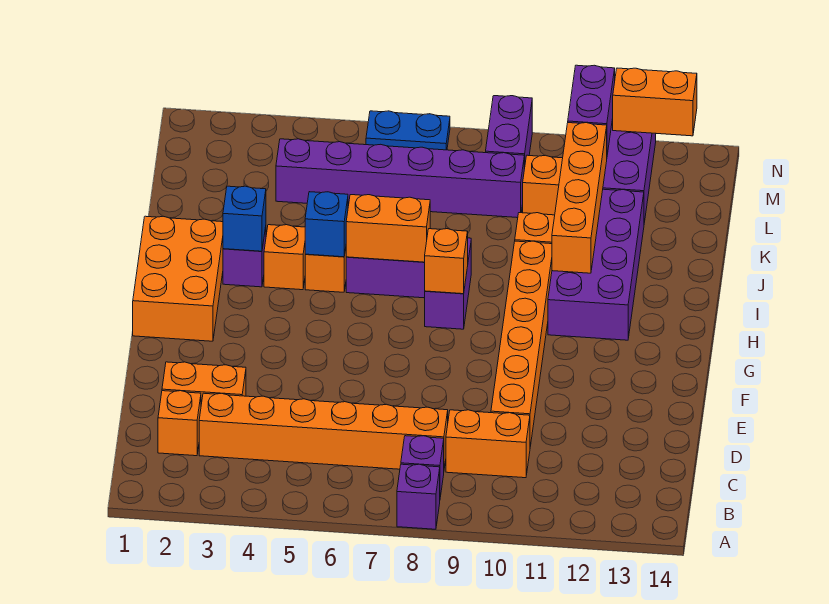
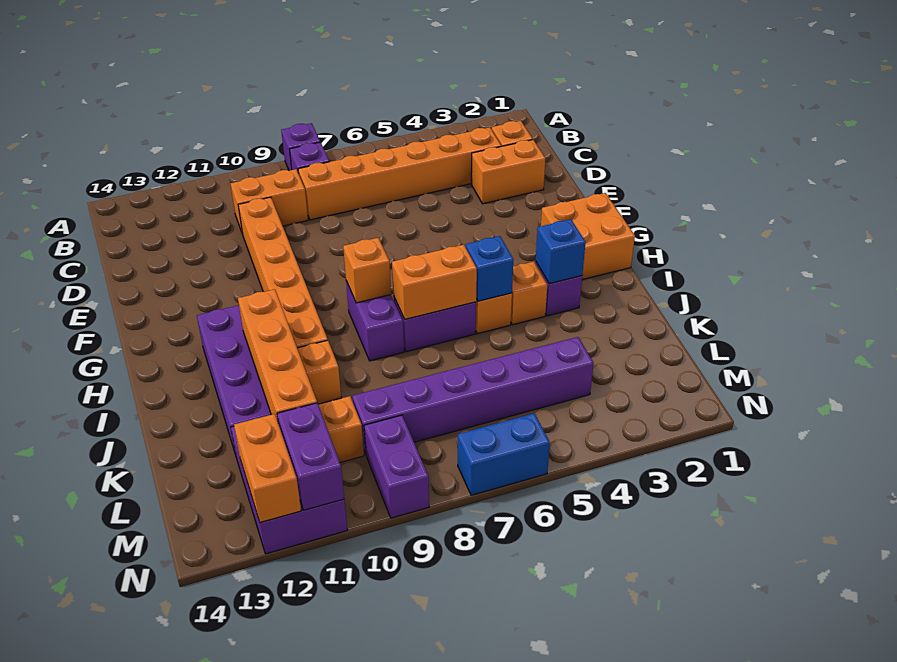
orange brick G1:I2 level 1 -> orange brick G1:H2 level 1
blue plate N6:N7 level 1 -> blue brick N6:N7 level 1
orange brick N12:N13 level 2 -> orange brick M12:N12 level 2

